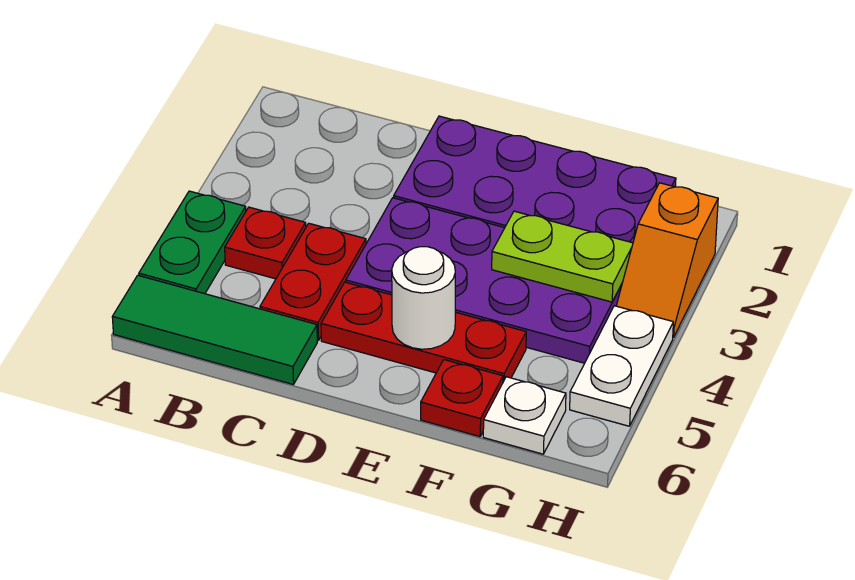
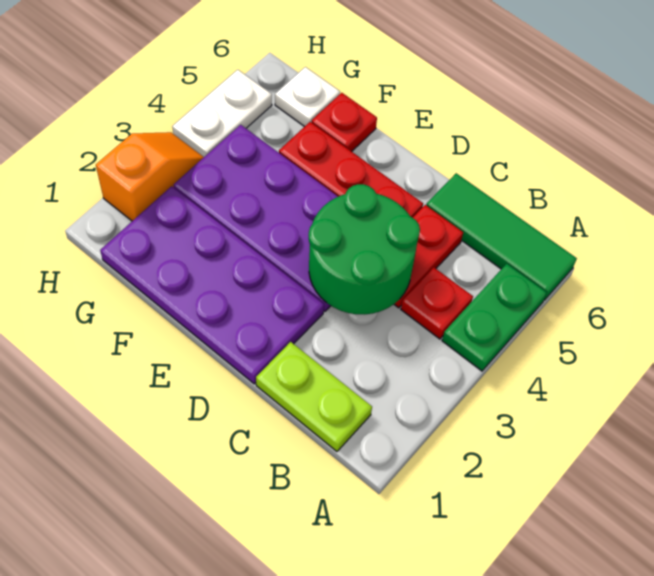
none -> green round brick C3:D4 level 2
white round brick E5 level 2 -> none
lime plate F3:G3 level 2 -> lime plate B1:C1 level 1

